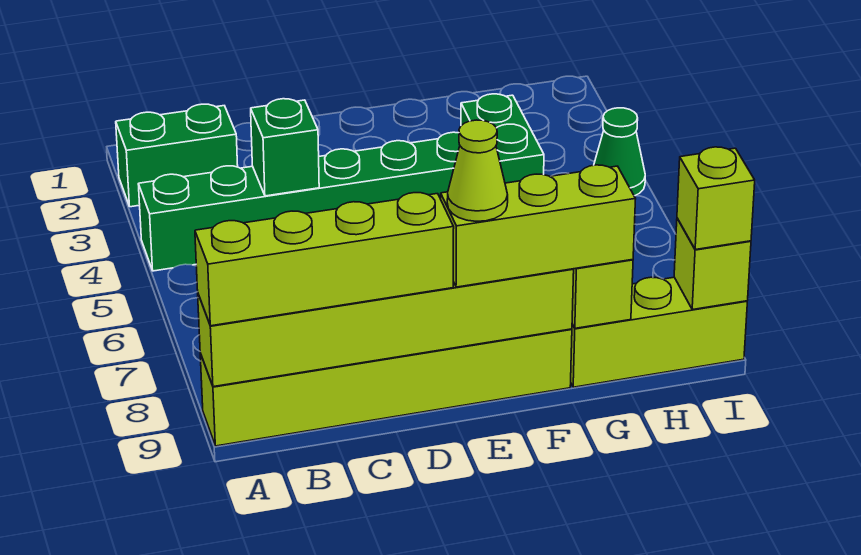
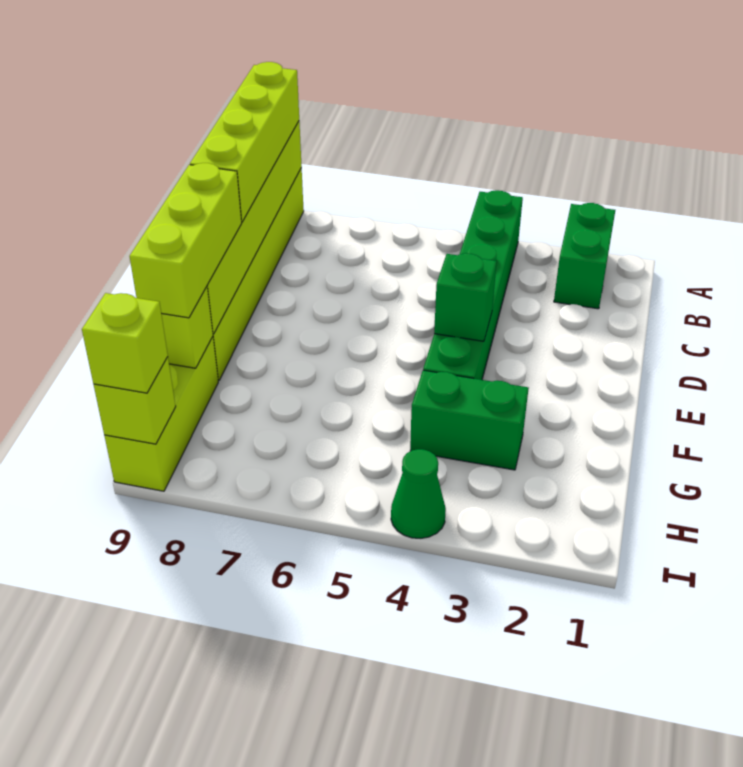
green brick C4 level 2 -> green brick E4 level 2
lime cone E9 level 4 -> none

